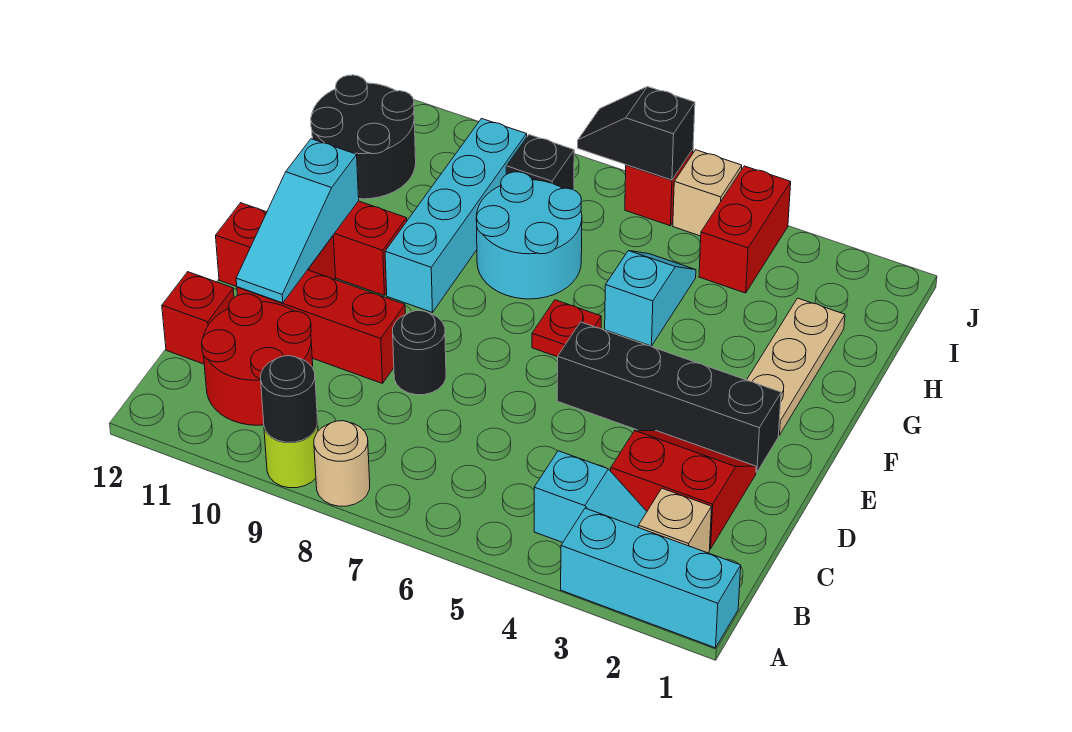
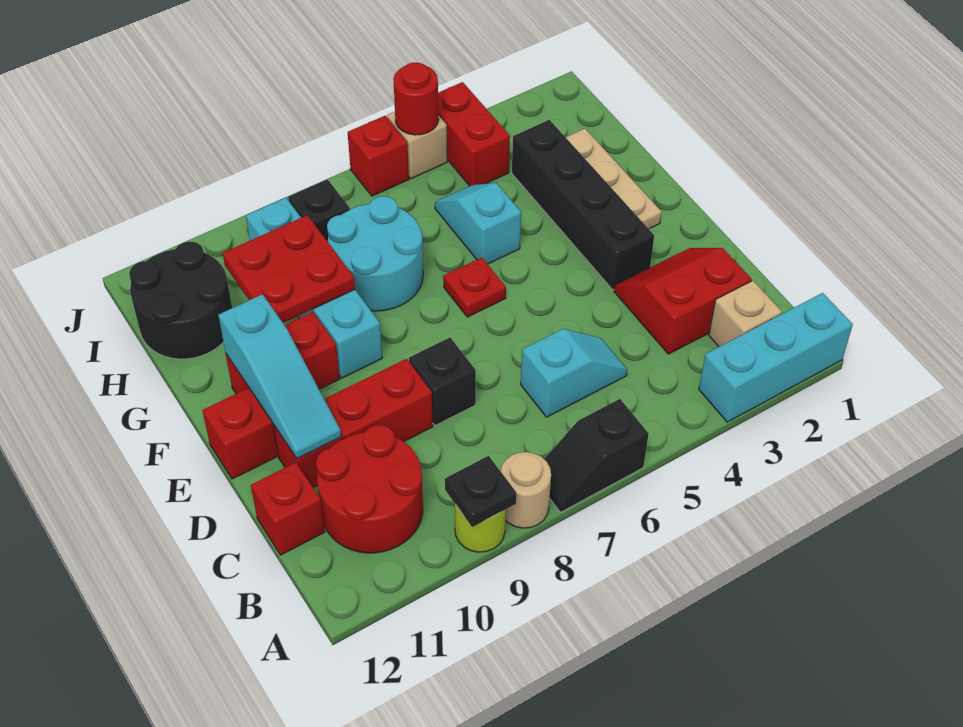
black round brick A9 level 2 -> black plate A9 level 2
cyan slope B3:B4 level 1 top 4 -> cyan slope C5:C6 level 1 top 6
black round brick D8 level 1 -> black brick D8 level 1
black brick E2:E5 level 1 -> black brick E3:H3 level 1
none -> red plate G9:H10 level 2
none -> red round brick J5 level 2
black slope J6:J7 level 2 top 6 -> black slope A6:A7 level 1 top 6

